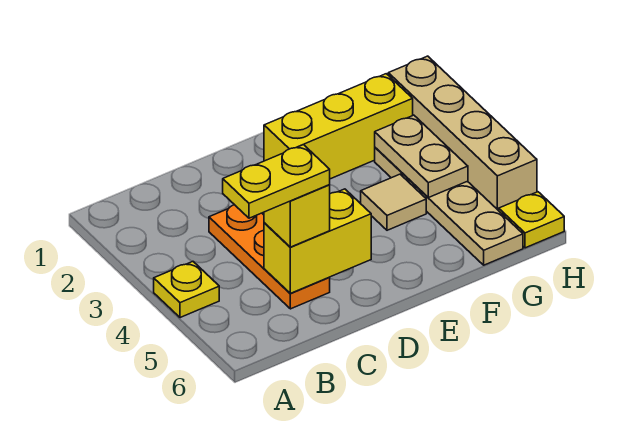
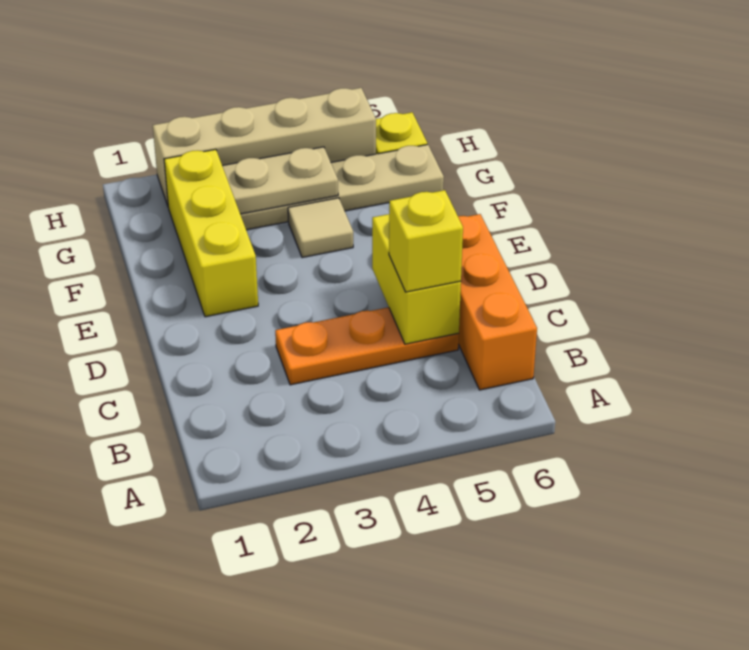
yellow plate A4 level 1 -> none
yellow plate B5:C5 level 4 -> none
none -> orange brick B6:D6 level 1

